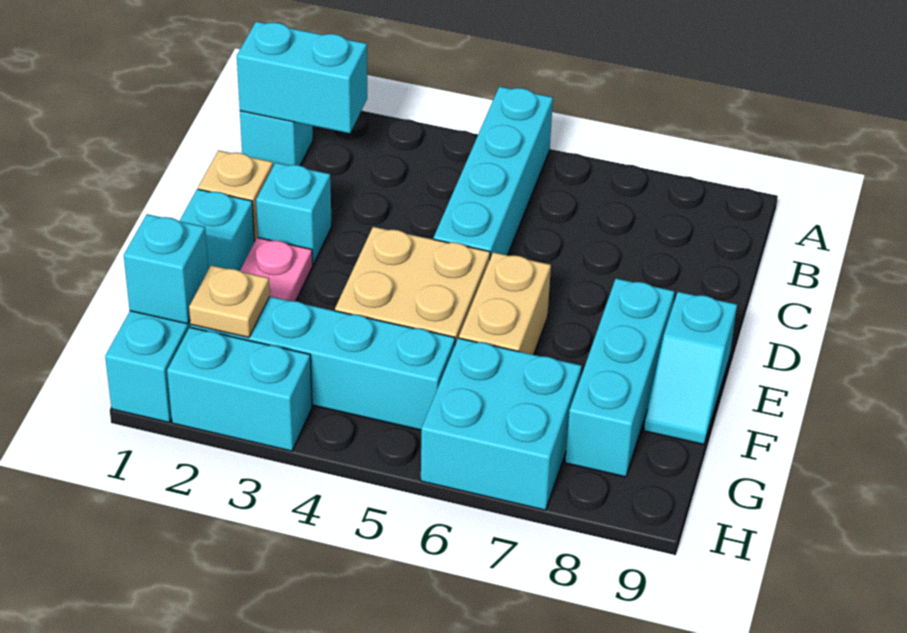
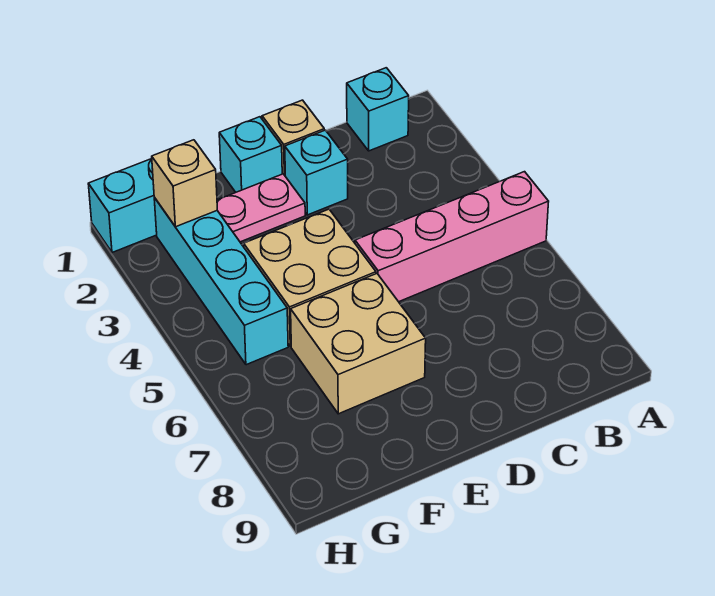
cyan brick A5:D5 level 1 -> pink brick A5:D5 level 1
cyan brick B1:B2 level 2 -> none
tan brick E6:F6 level 1 -> tan brick E6:F7 level 1
cyan brick E8:G8 level 1 -> none
cyan slope E9:F9 level 1 top E -> none
cyan brick G1 level 2 -> none
tan plate G2 level 2 -> tan brick G2 level 2
cyan brick G6:H7 level 1 -> none
cyan brick H2:H3 level 1 -> none

